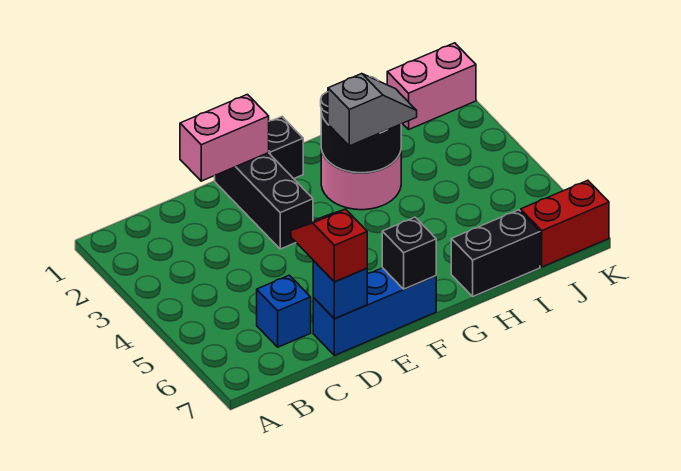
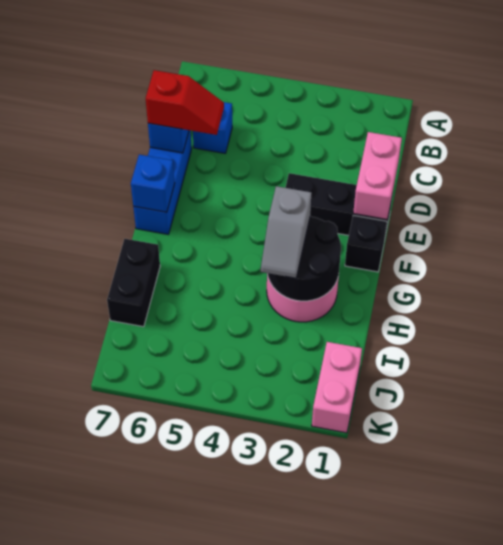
black brick F7 level 2 -> blue brick F7 level 2
red brick J7:K7 level 1 -> none

